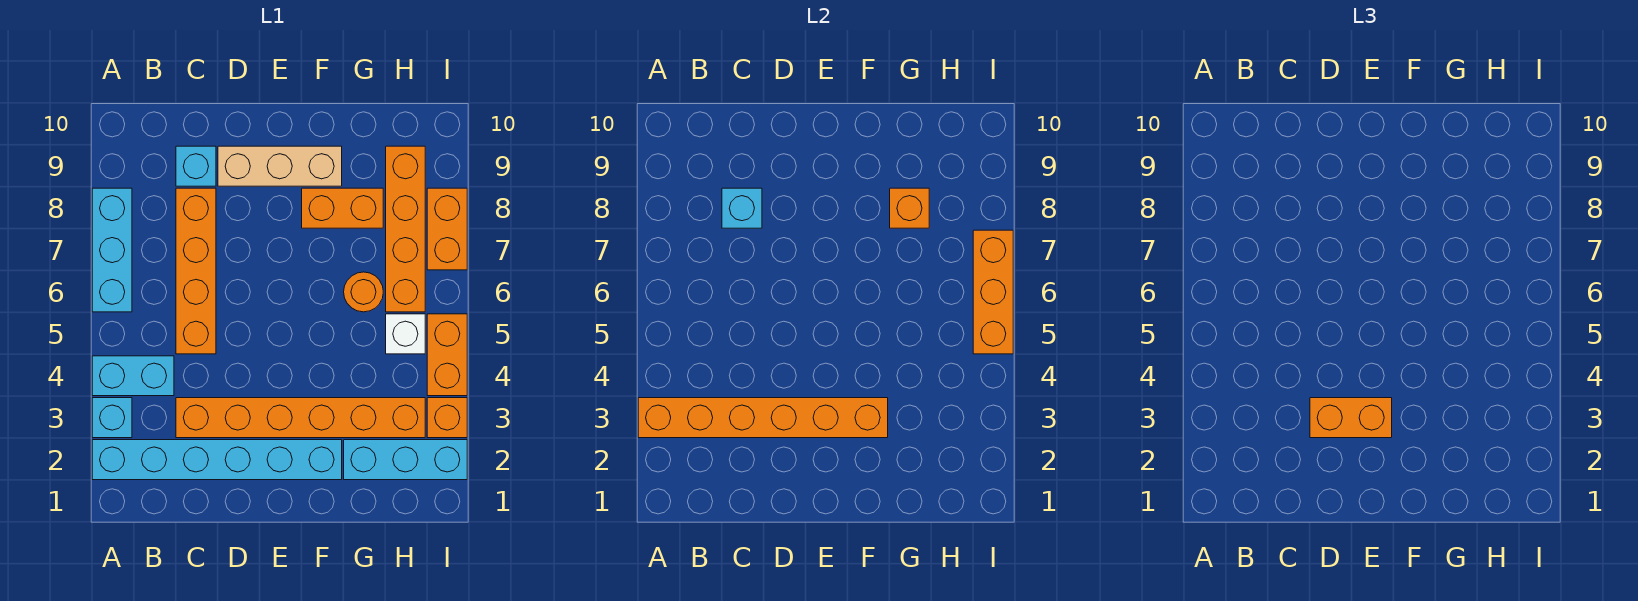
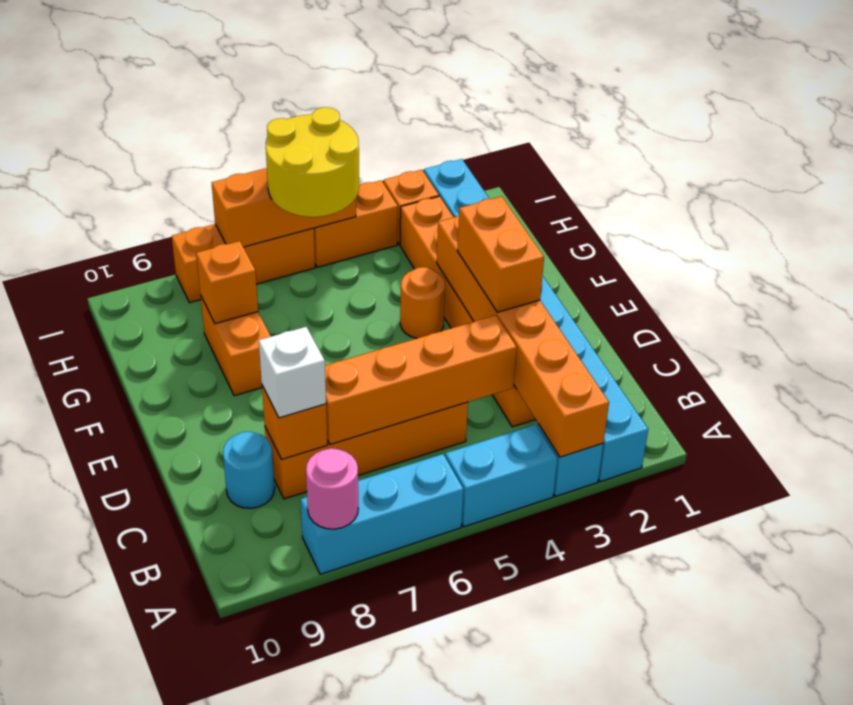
cyan brick A4:B4 level 1 -> cyan brick A4:A5 level 1
none -> pink round brick A8 level 2
cyan brick C8 level 2 -> orange brick C8 level 2
cyan brick C9 level 1 -> cyan round brick C9 level 1
tan brick D9:F9 level 1 -> none
orange round brick G6 level 1 -> orange round brick F4 level 1
white brick H5 level 1 -> white brick C8 level 3
none -> yellow round brick H5:I6 level 3
orange brick H6:H9 level 1 -> orange brick C4:C7 level 2
orange brick I7:I8 level 1 -> orange brick I6:I8 level 1

